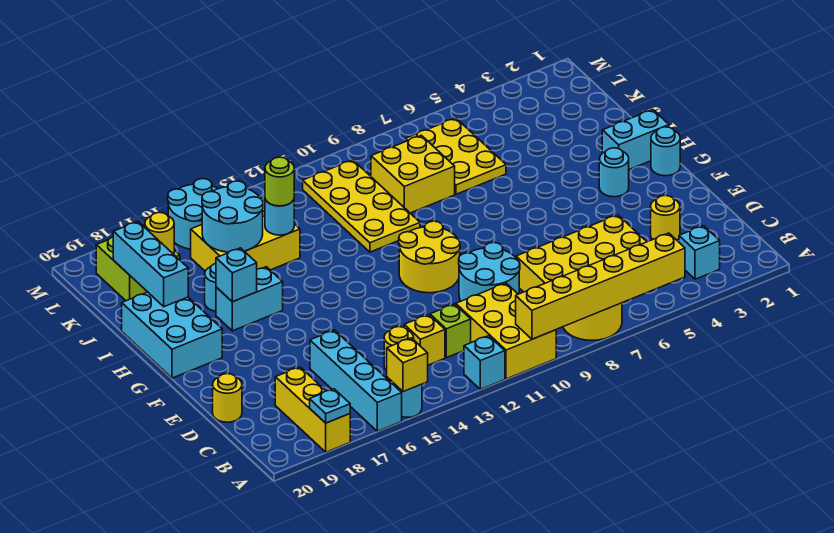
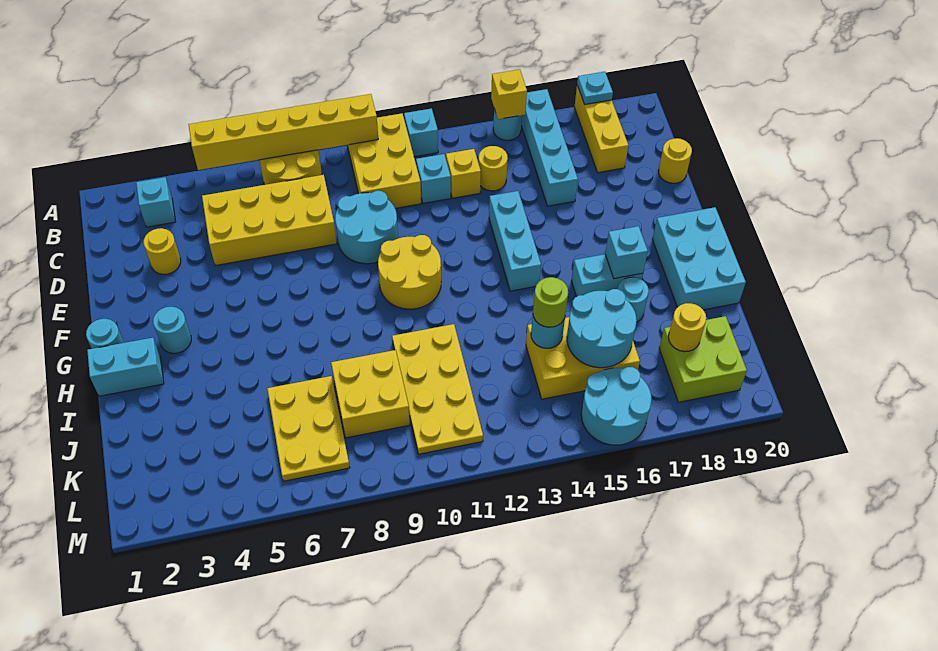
lime brick C12 level 1 -> cyan brick C12 level 1
cyan brick I19:K19 level 2 -> cyan brick E14:G14 level 1

